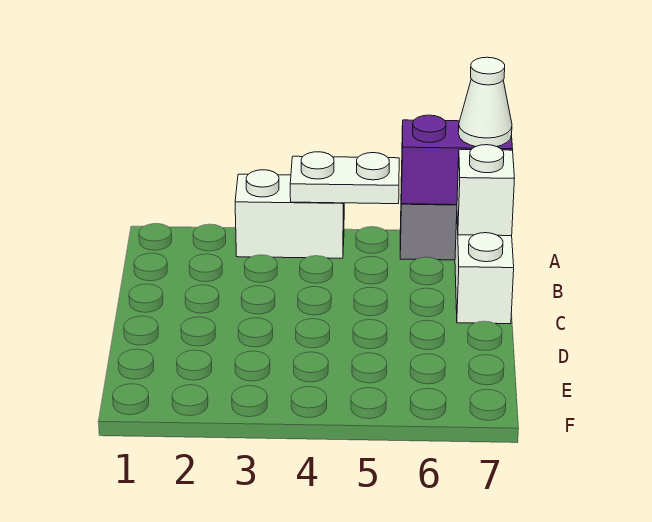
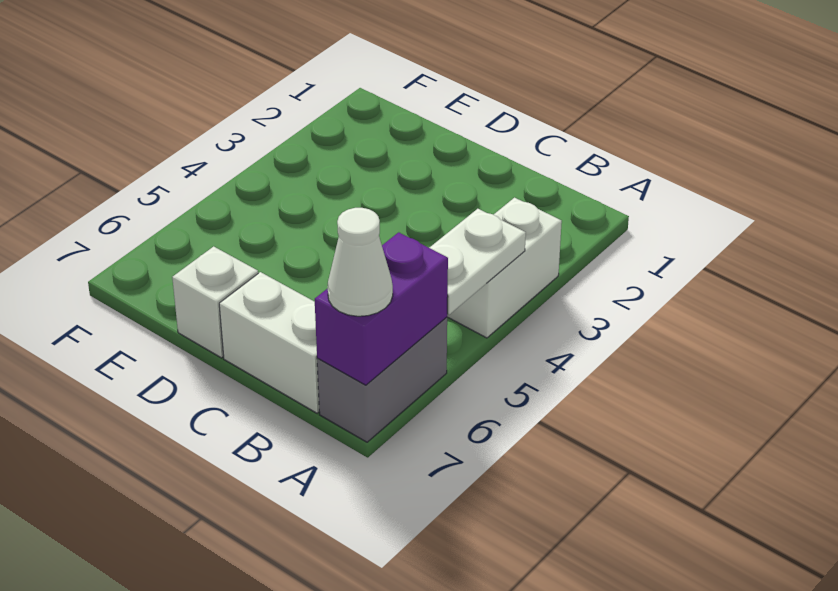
white brick B7 level 2 -> white brick D7 level 1

